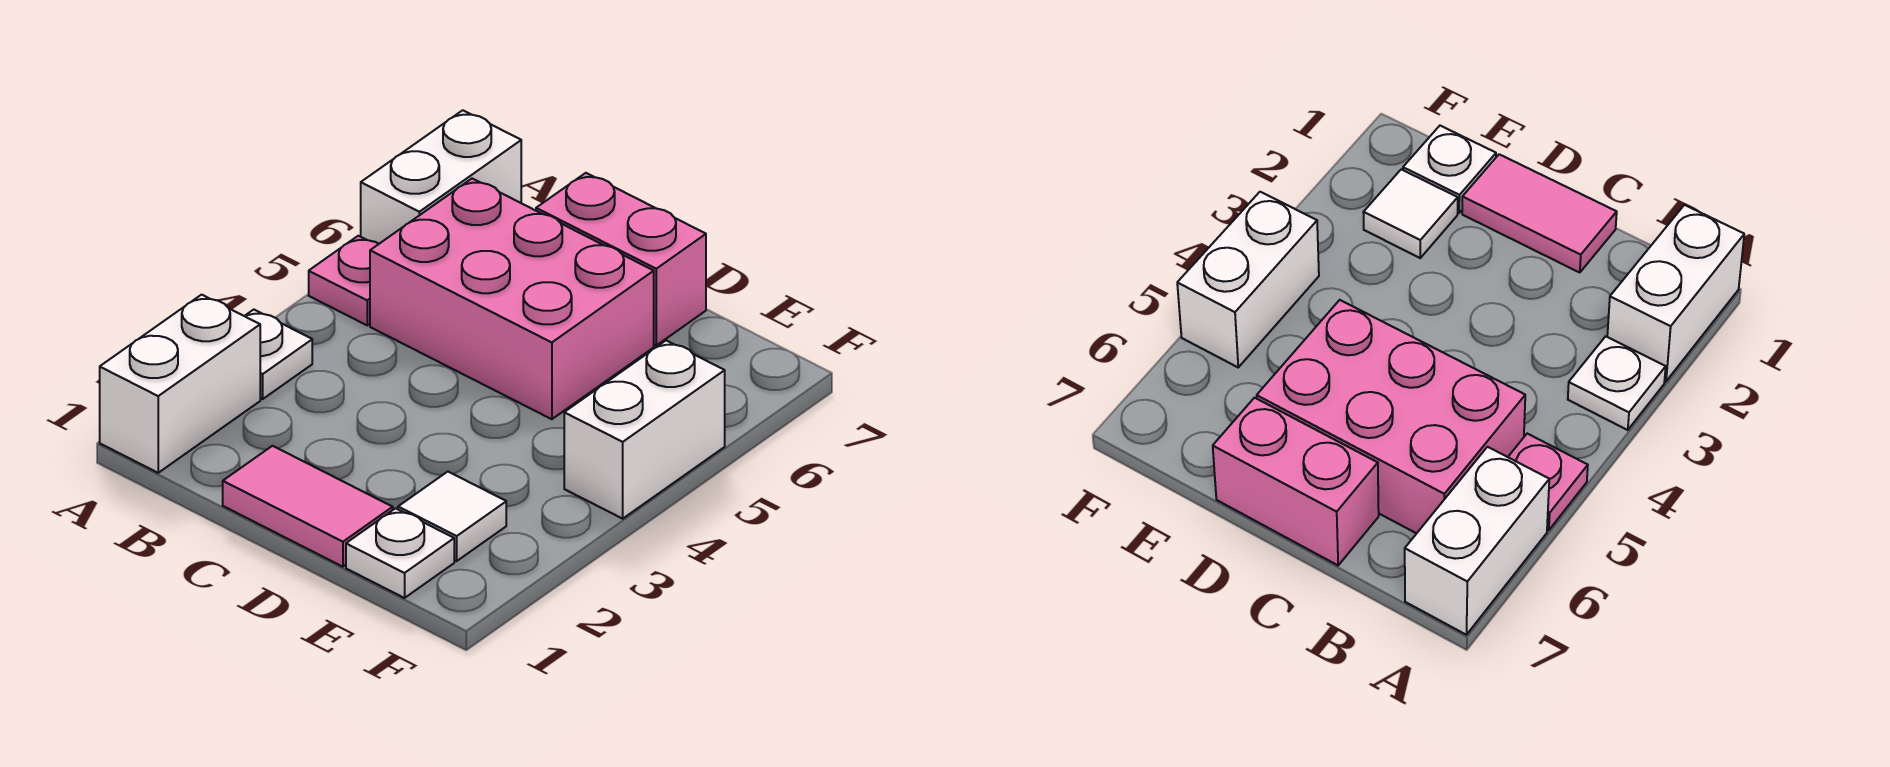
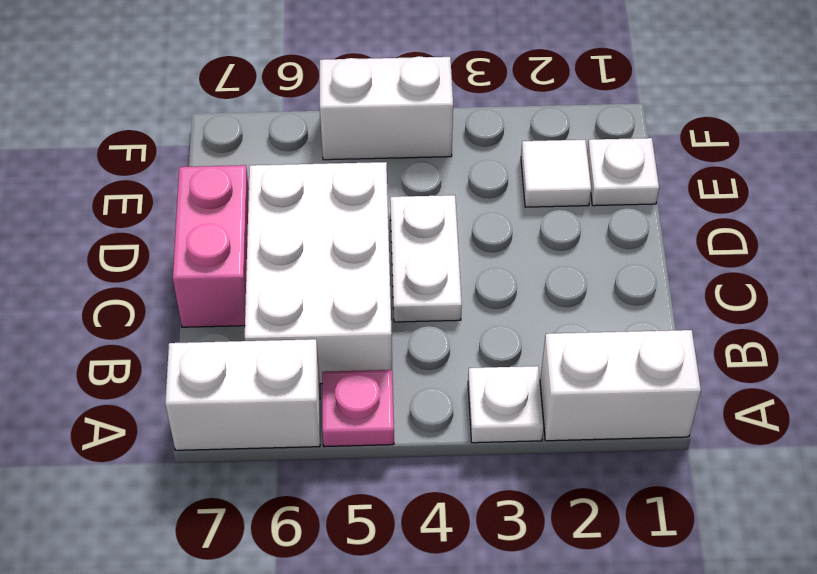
pink brick B5:D6 level 1 -> white brick B5:D6 level 1
pink tile C1:D1 level 1 -> none
none -> white plate C4:D4 level 1

